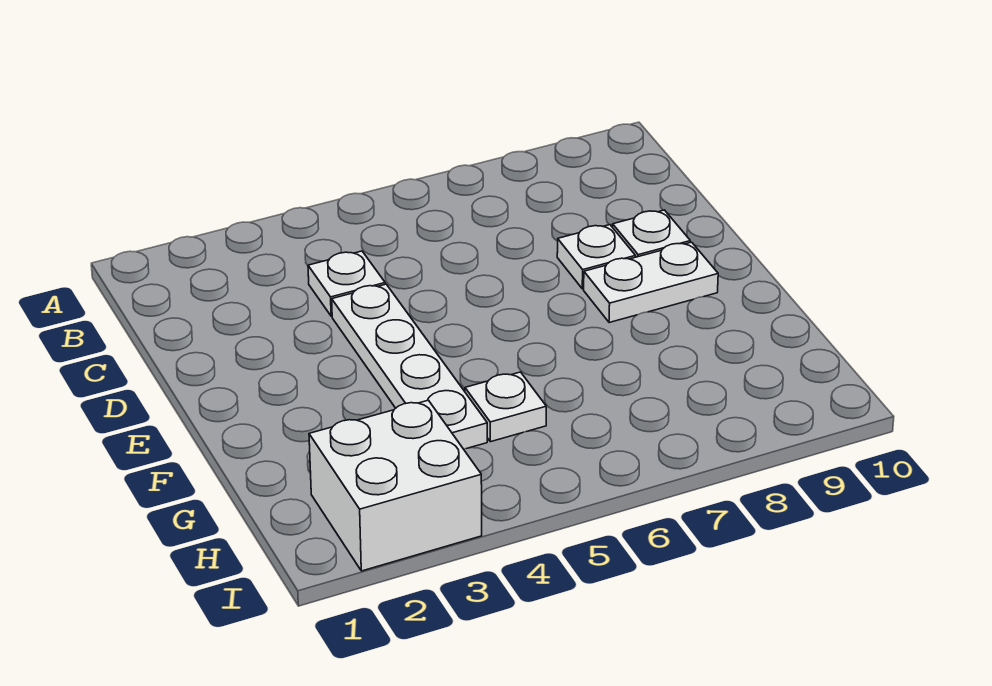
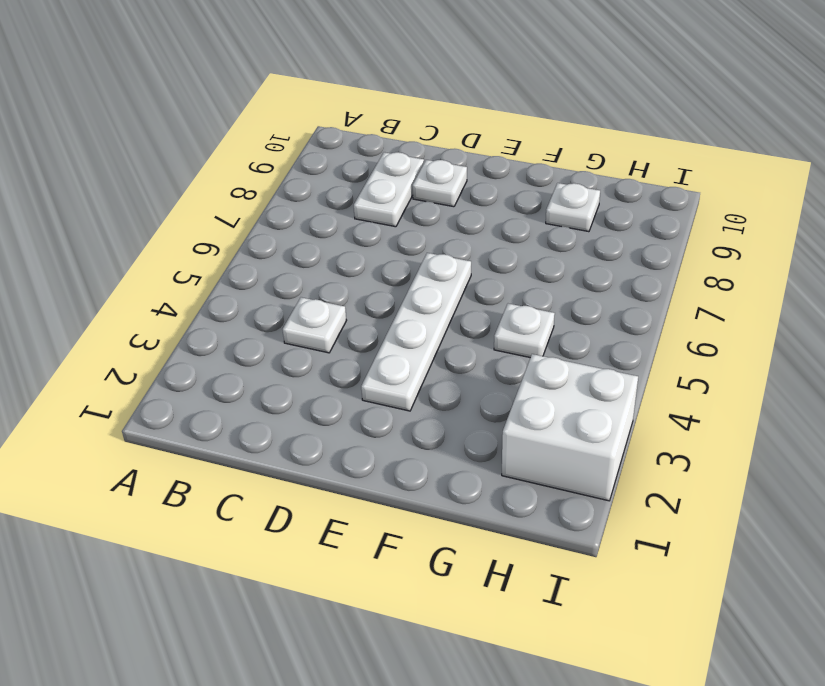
white plate D4:G4 level 1 -> white plate E3:E6 level 1
white plate D8 level 1 -> white plate G9 level 1
white plate E8:E9 level 1 -> white plate C8:C9 level 1

